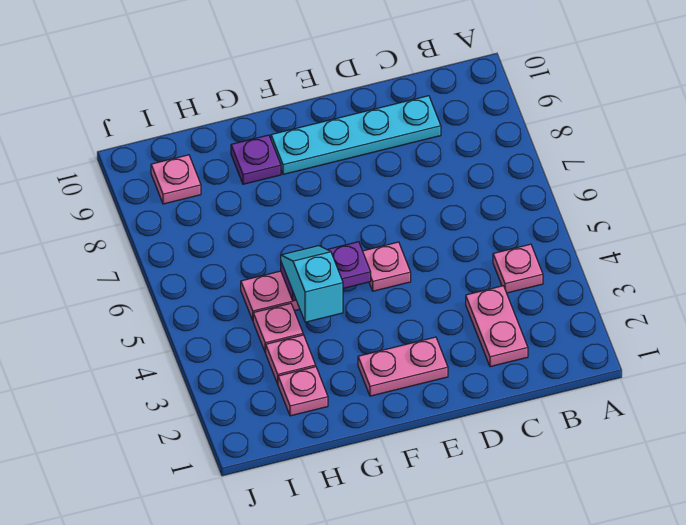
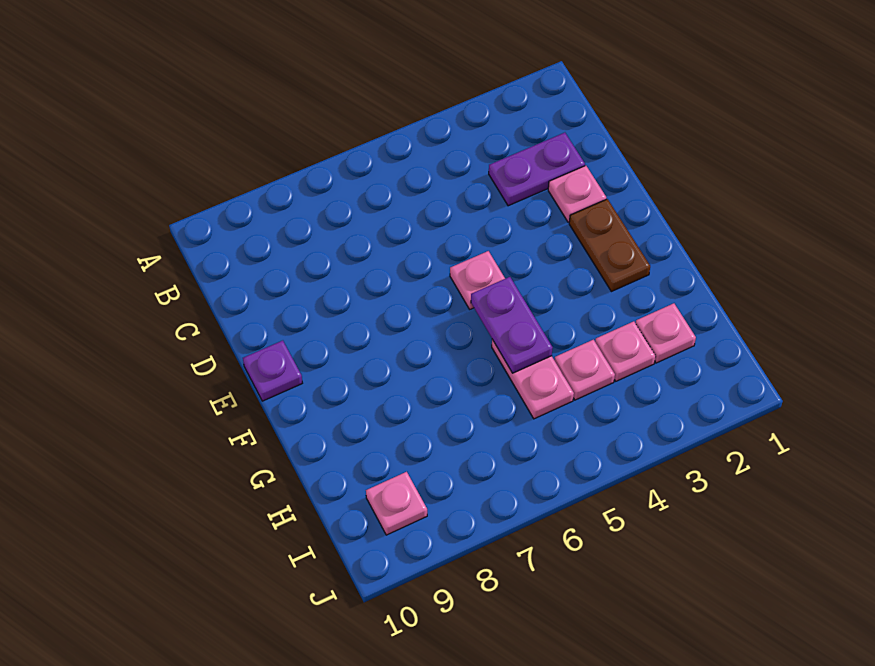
pink plate B4 level 1 -> pink plate D2 level 1
pink plate C2:C3 level 1 -> purple plate C2:C3 level 1
cyan plate C9:F9 level 1 -> none
pink plate E2:F2 level 1 -> brown plate E2:F2 level 1
cyan slope G4:G5 level 3 top 4 -> none
purple plate G9 level 1 -> purple plate E10 level 1

